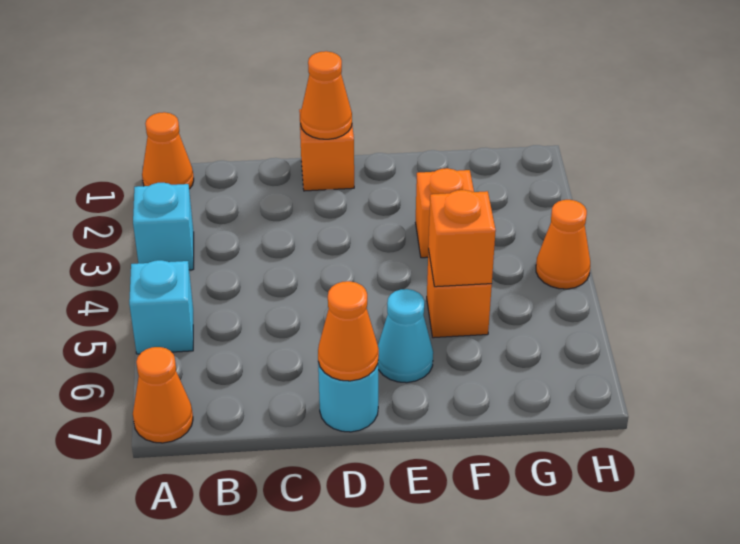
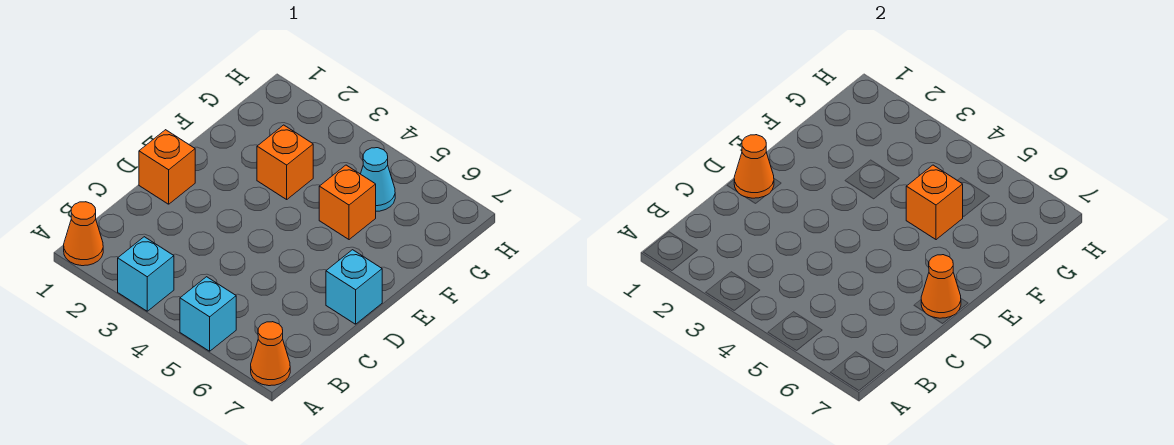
cyan round brick D7 level 1 -> cyan brick D7 level 1
cyan cone E6 level 1 -> cyan cone G5 level 1
orange cone H4 level 1 -> none

